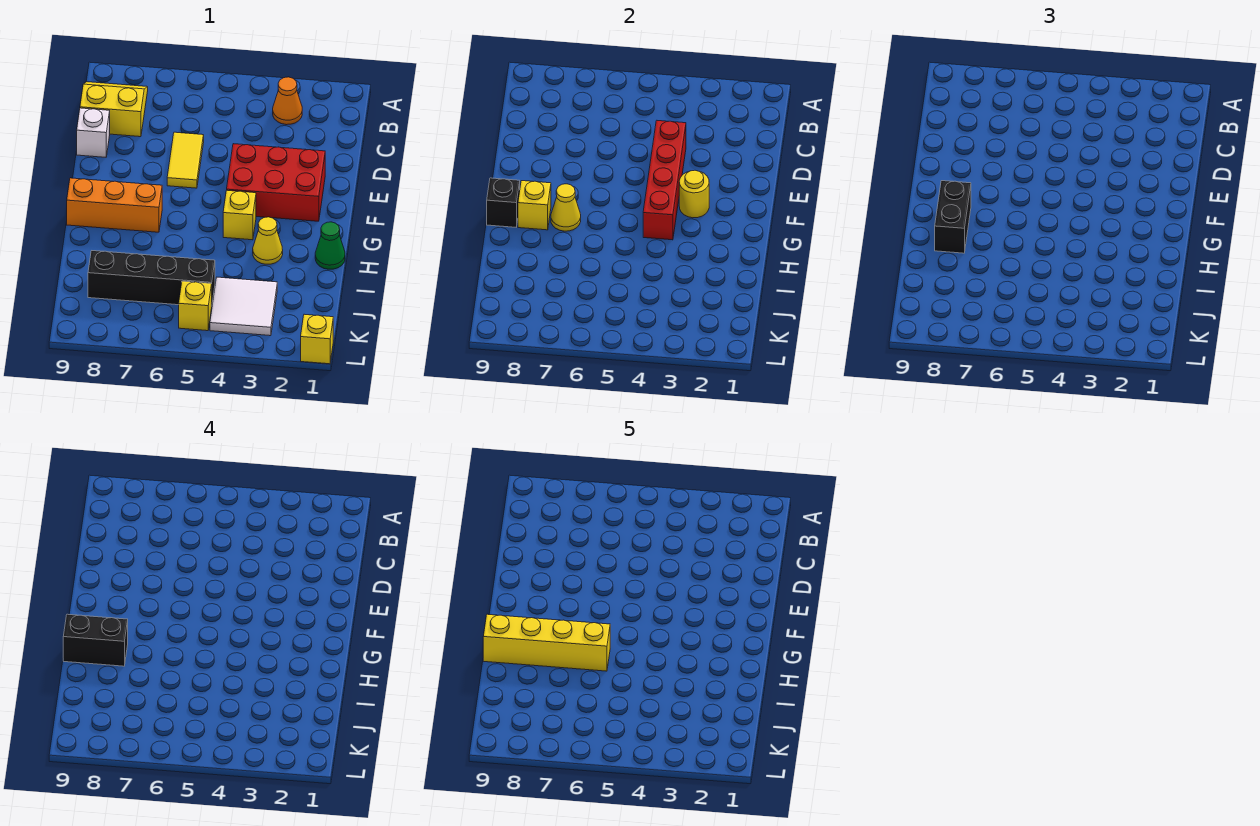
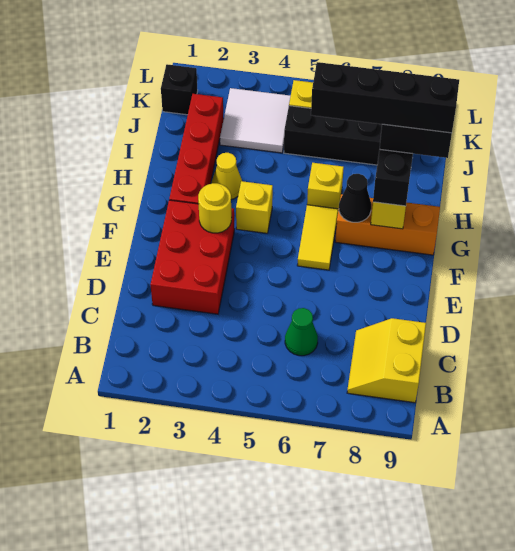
orange cone B3 level 1 -> none
yellow slope B8:C9 level 1 top C -> yellow slope B8:C9 level 1 top 9
red brick D4:G4 level 2 -> red brick G2:J2 level 1
yellow tile D6:E6 level 1 -> yellow tile F6:G6 level 1
white brick D9 level 1 -> none
red brick E2:F4 level 1 -> red brick D2:F3 level 1
yellow cone G7 level 2 -> black cone G7 level 2
black brick G9 level 2 -> black brick K1 level 1
green cone H1 level 1 -> green cone C6 level 1
yellow brick H6:H9 level 5 -> black brick H6:H9 level 5
yellow brick L1 level 1 -> yellow brick H6 level 1

